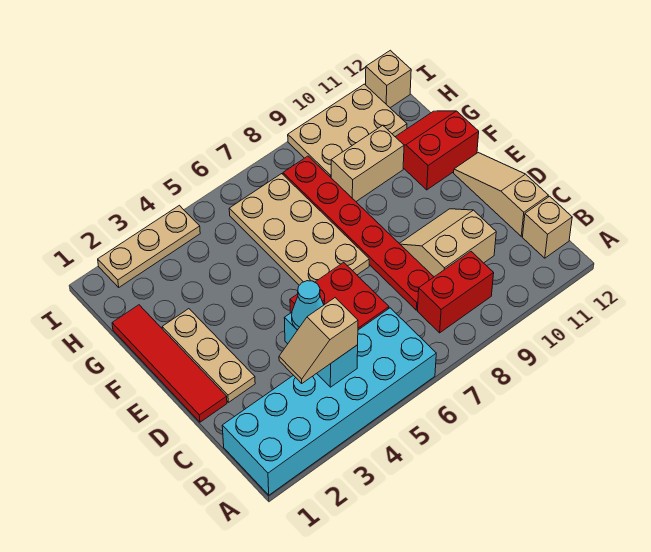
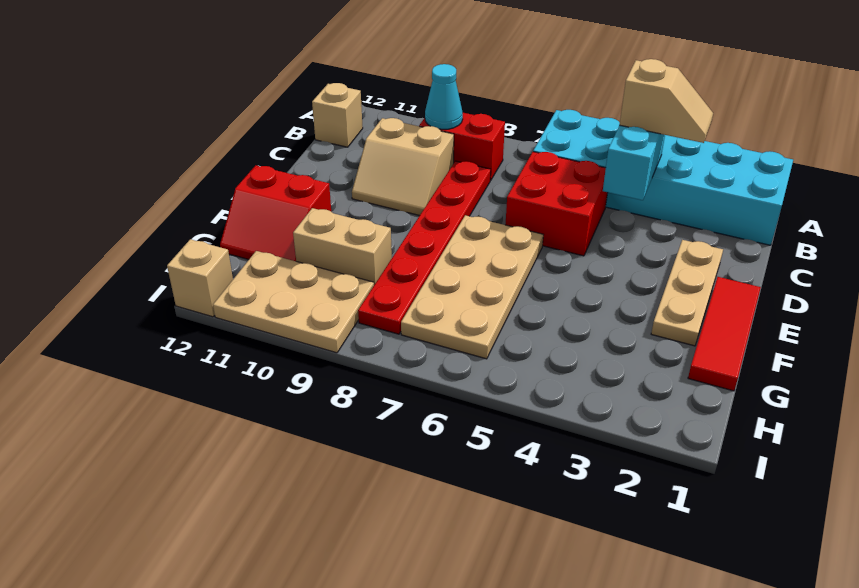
cyan cone C4 level 3 -> cyan cone B9 level 2
tan slope C12:E12 level 1 top C -> none
red tile D1:G1 level 1 -> red tile E1:G1 level 1
tan plate I2:I4 level 1 -> none

